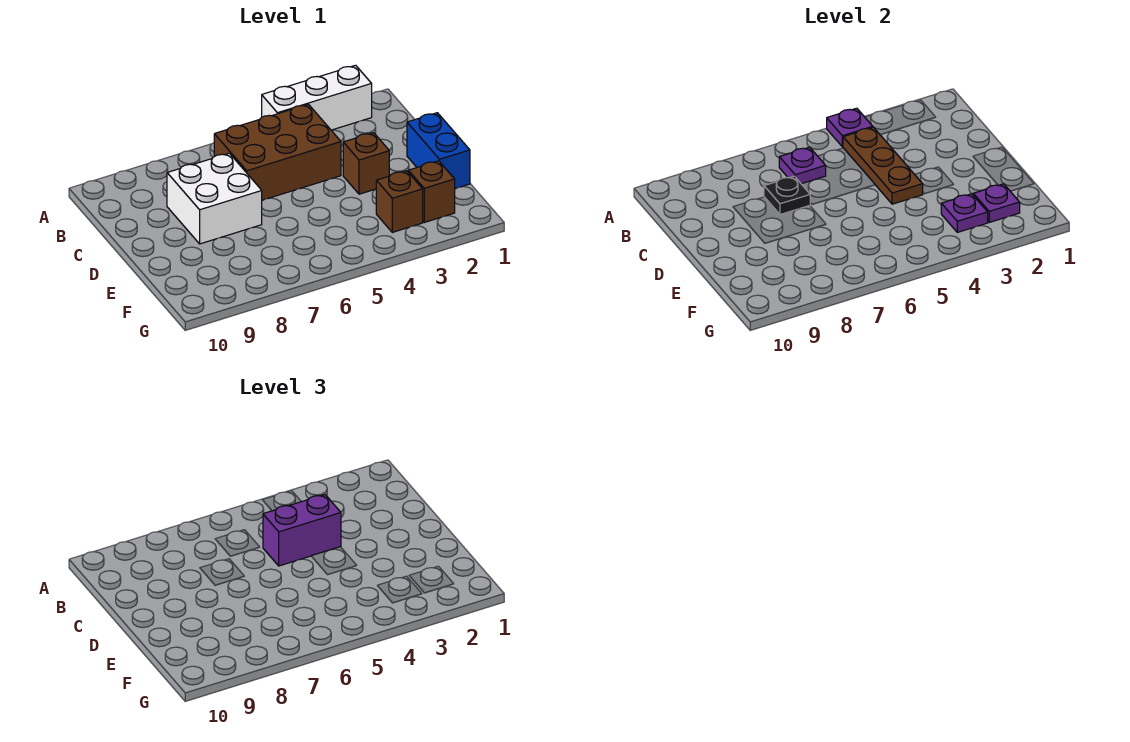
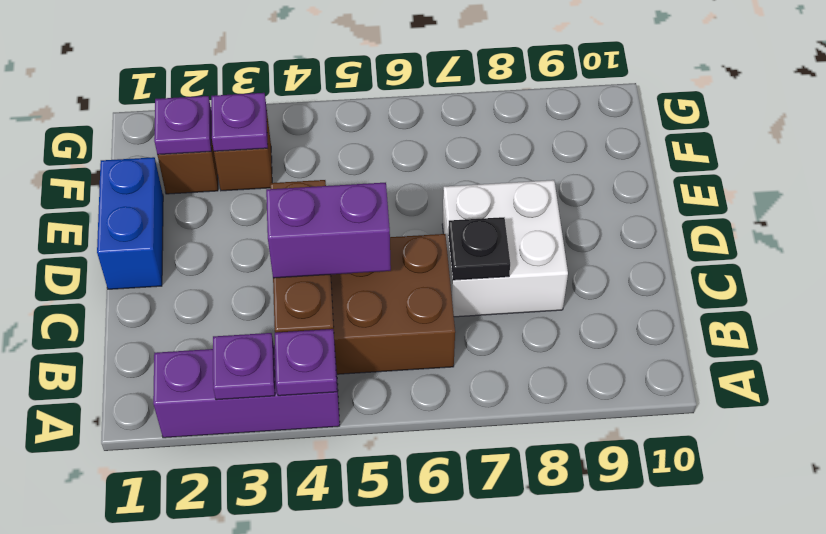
white brick A2:A4 level 1 -> purple brick A2:A4 level 1
purple plate B6 level 2 -> purple plate A3 level 2
brown brick D3 level 1 -> none

